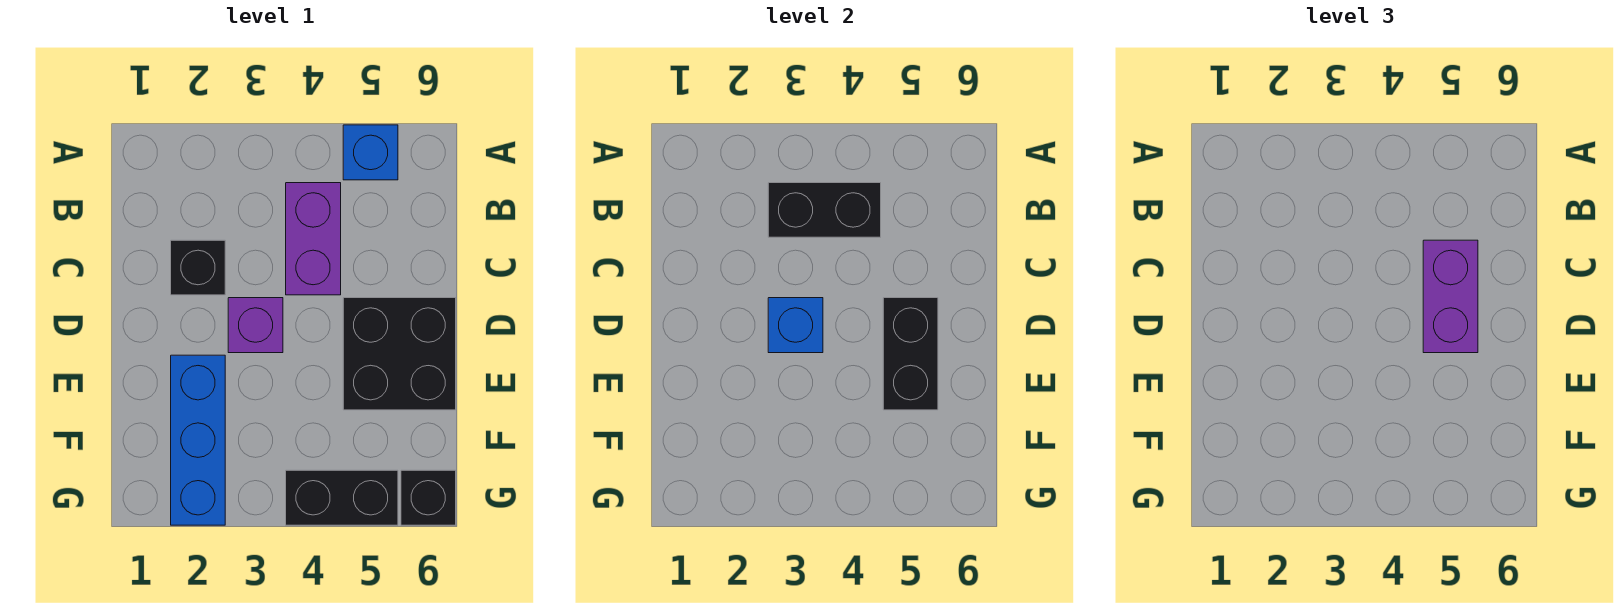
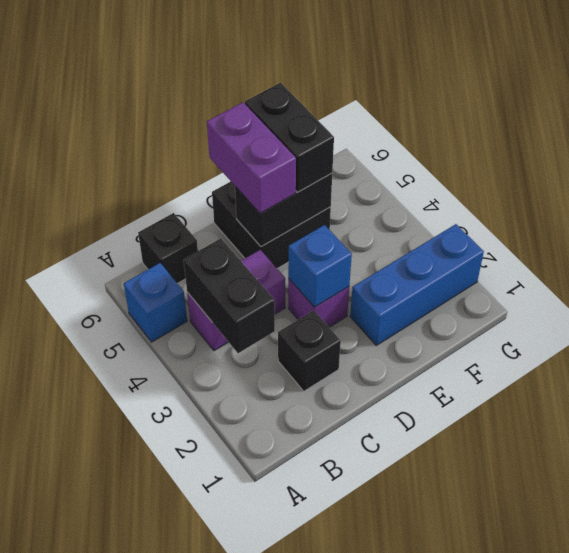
purple brick C5:D5 level 3 -> purple brick D5:D6 level 3
black brick G4:G5 level 1 -> black brick E5:E6 level 3
black brick G6 level 1 -> black brick B6 level 1

